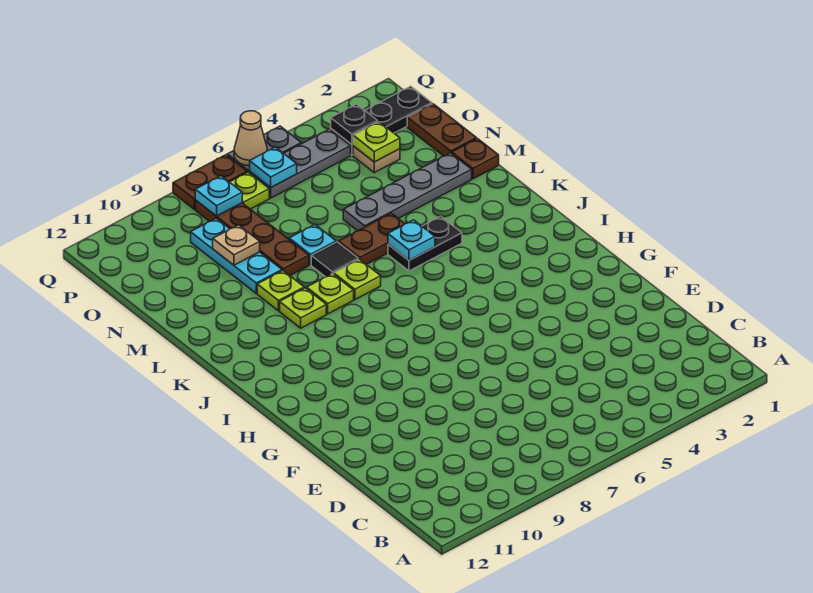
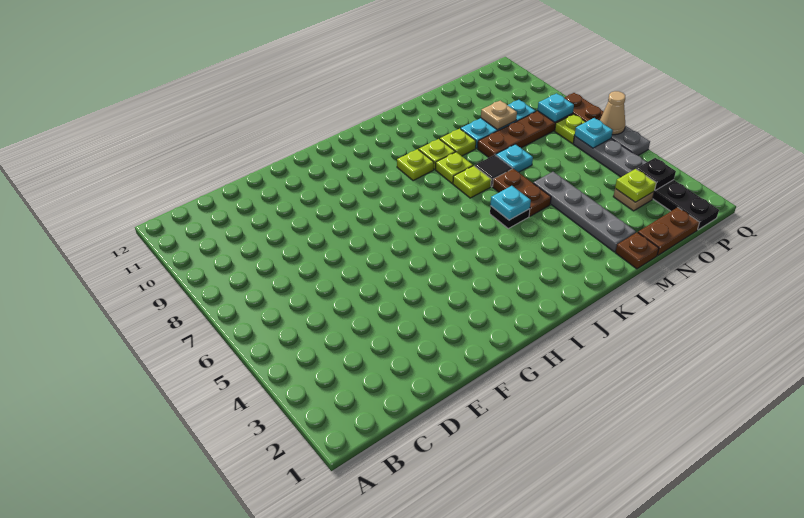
none -> lime plate J9 level 1
black plate K4:K5 level 1 -> black plate K5 level 1

